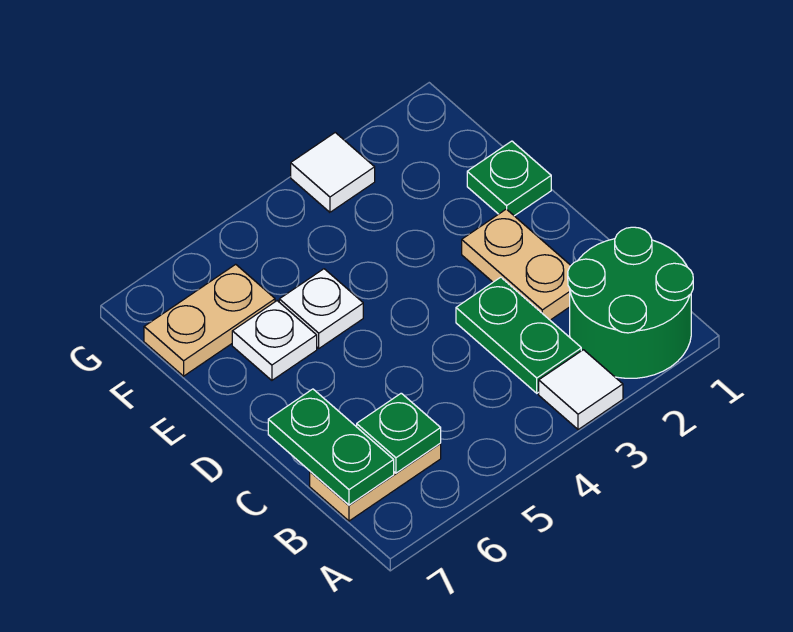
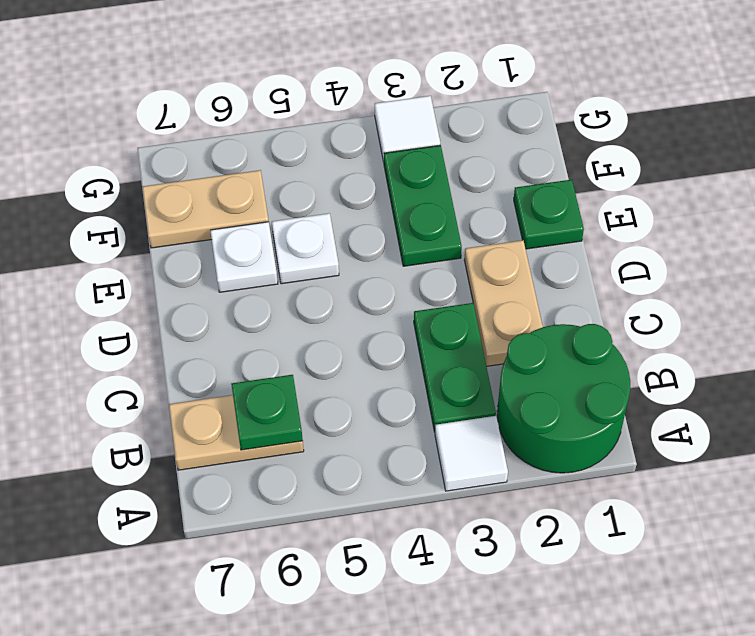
green plate B7:C7 level 2 -> green plate E3:F3 level 1

